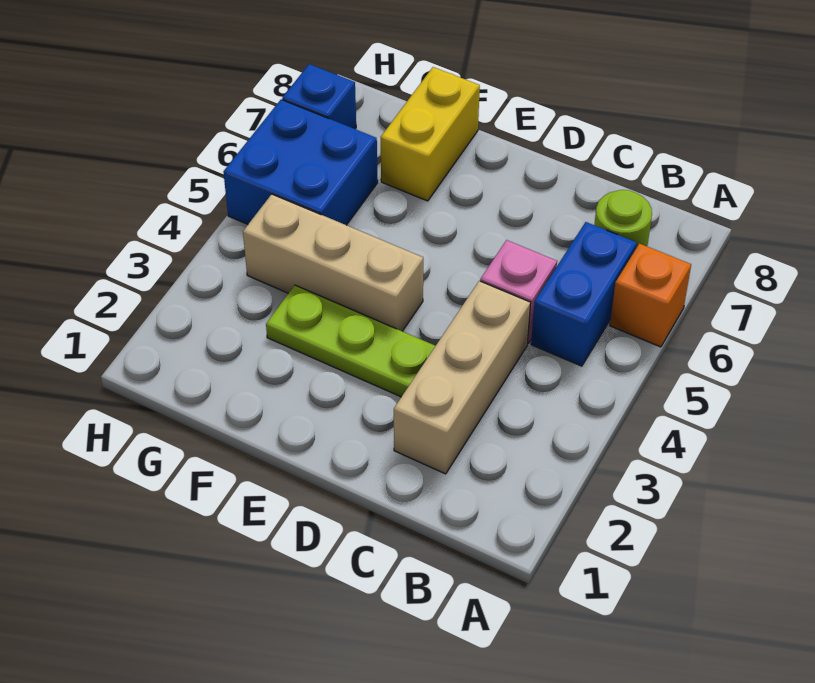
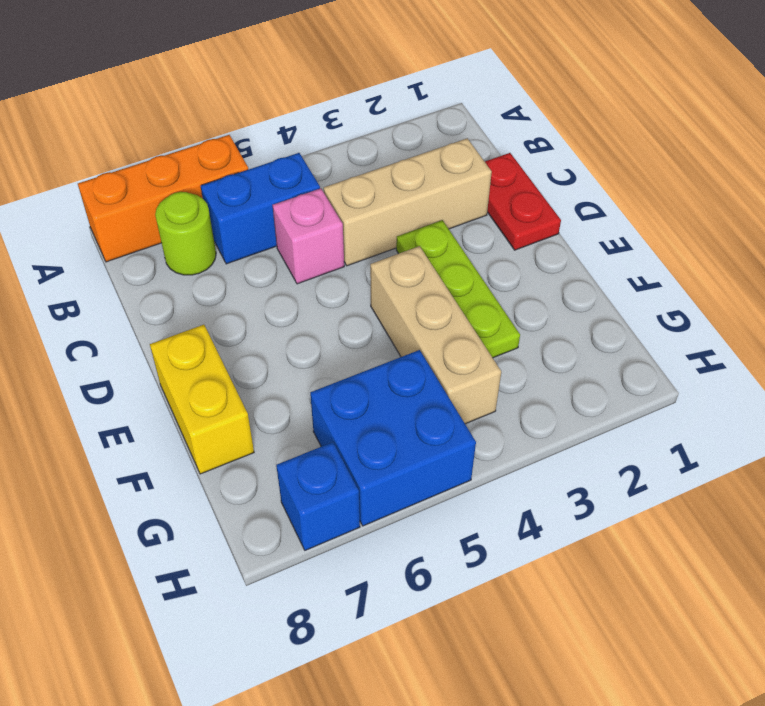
orange brick A6 level 1 -> orange brick A6:A8 level 1
none -> red plate C1:D1 level 1
yellow brick F7:F8 level 1 -> yellow brick E8:F8 level 1

